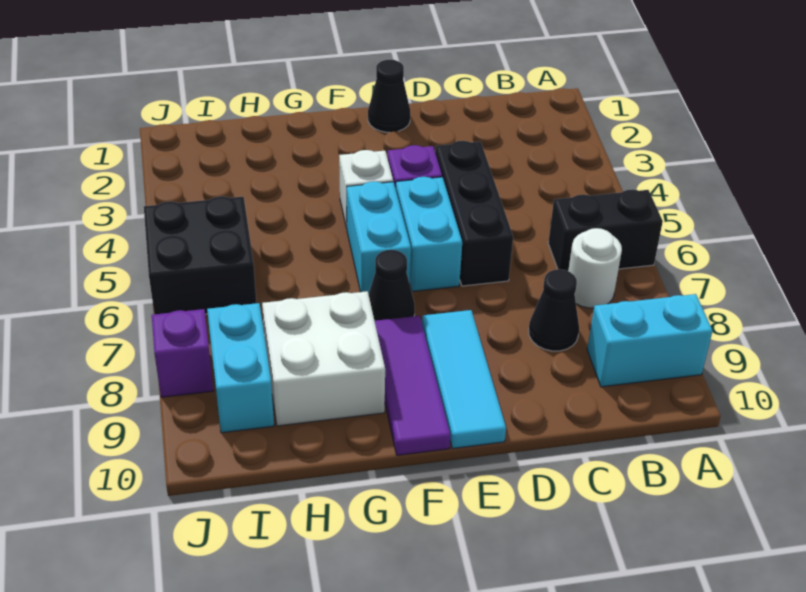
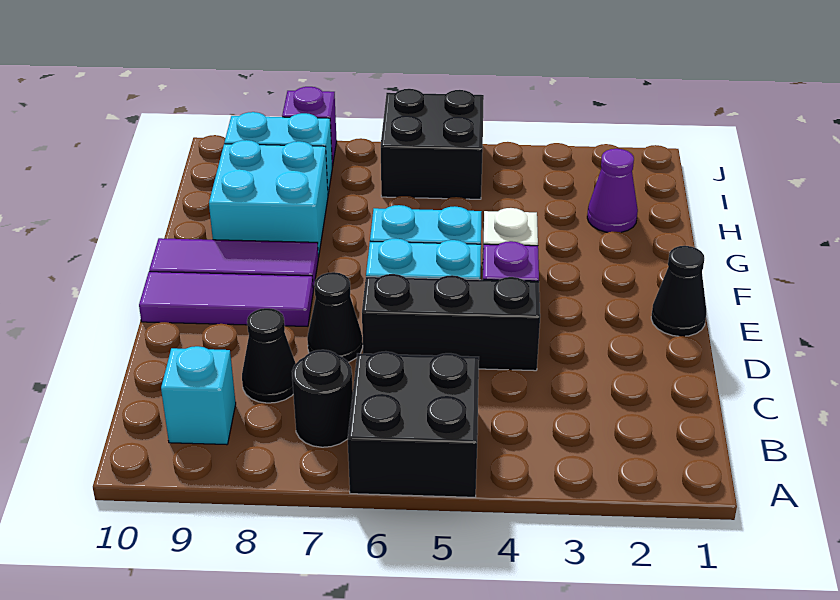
black brick A6:B6 level 1 -> black brick A5:B6 level 1
cyan brick A9:B9 level 1 -> cyan brick B9 level 1
white round brick B7 level 1 -> black round brick B7 level 1
cyan tile E8:E10 level 1 -> purple tile E8:E10 level 1
black cone F7 level 1 -> black cone D7 level 1
white brick G8:H9 level 1 -> cyan brick G8:H9 level 1
none -> purple cone H2 level 1

